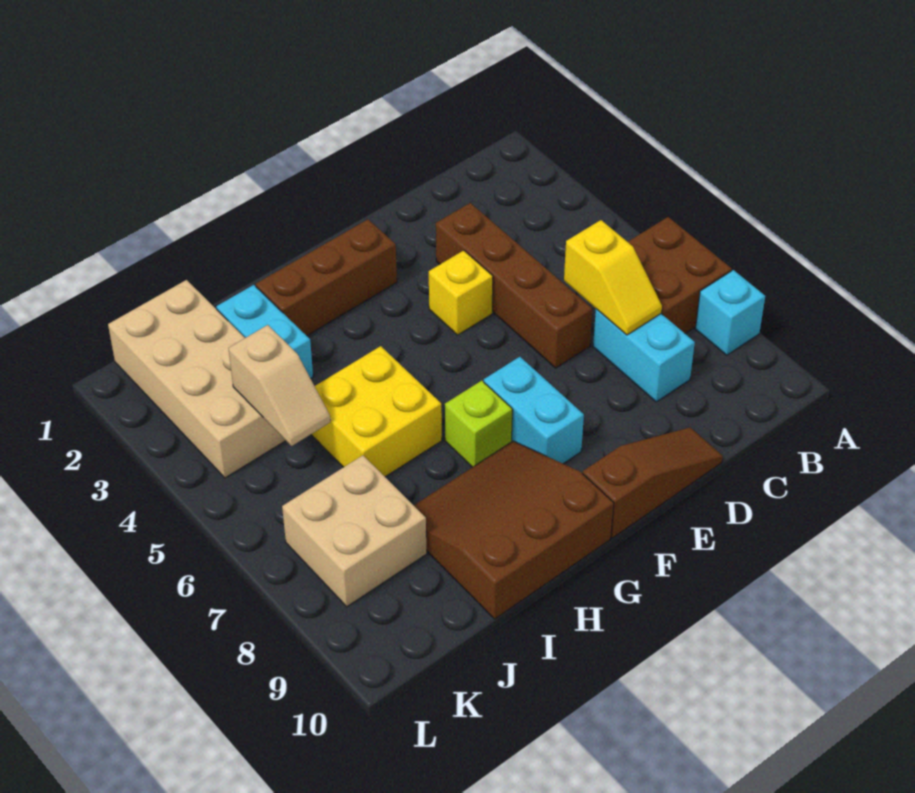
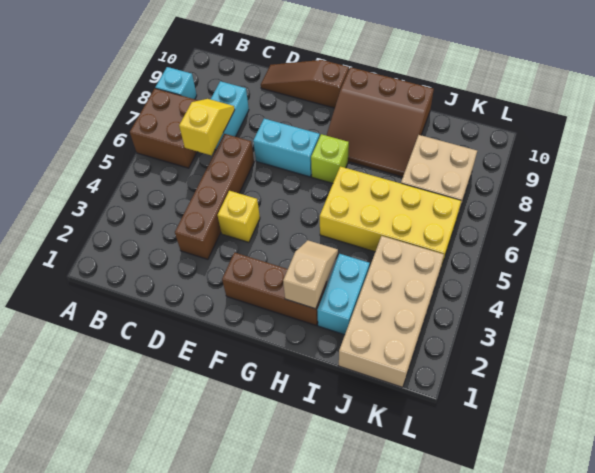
cyan brick F7:F8 level 1 -> cyan brick E7:F7 level 1
yellow brick H5:I6 level 1 -> yellow brick H5:K6 level 1
tan slope J4:J5 level 2 top 4 -> tan slope H2:H3 level 2 top 2

